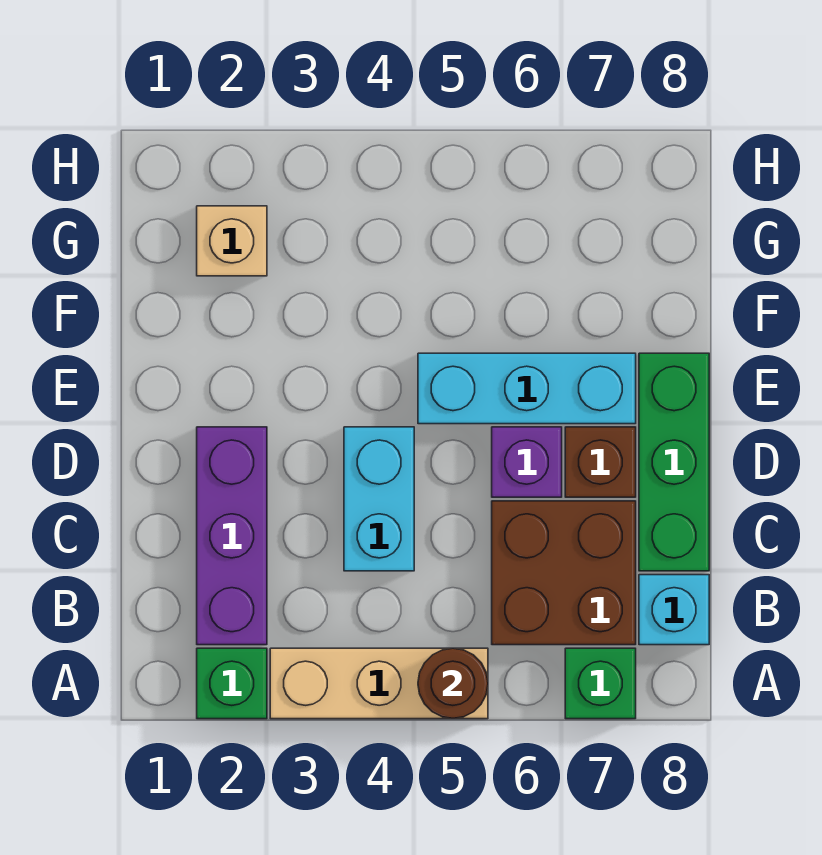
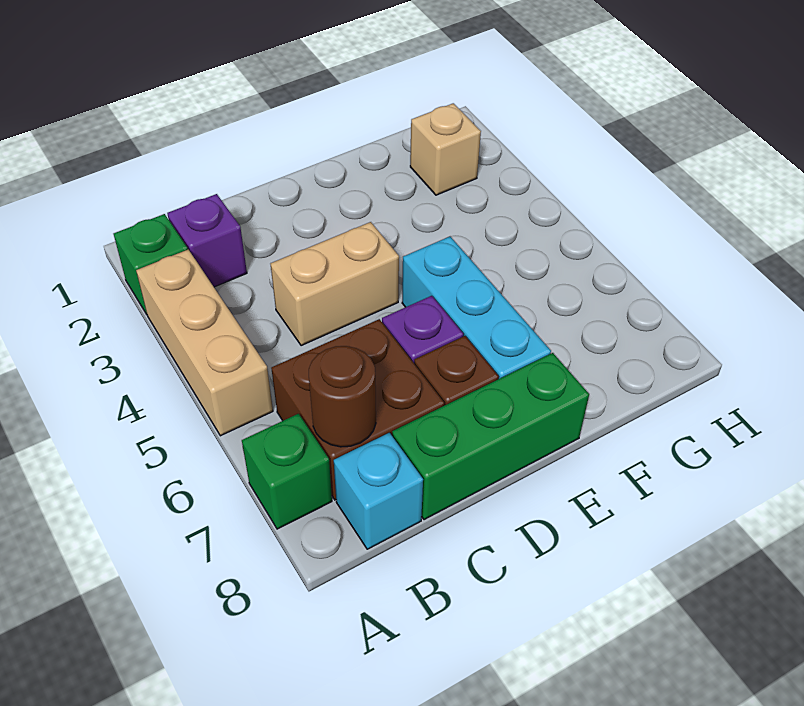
brown round brick A5 level 2 -> brown round brick B7 level 2
purple brick B2:D2 level 1 -> purple brick B2 level 1
cyan brick C4:D4 level 1 -> tan brick C4:D4 level 1

